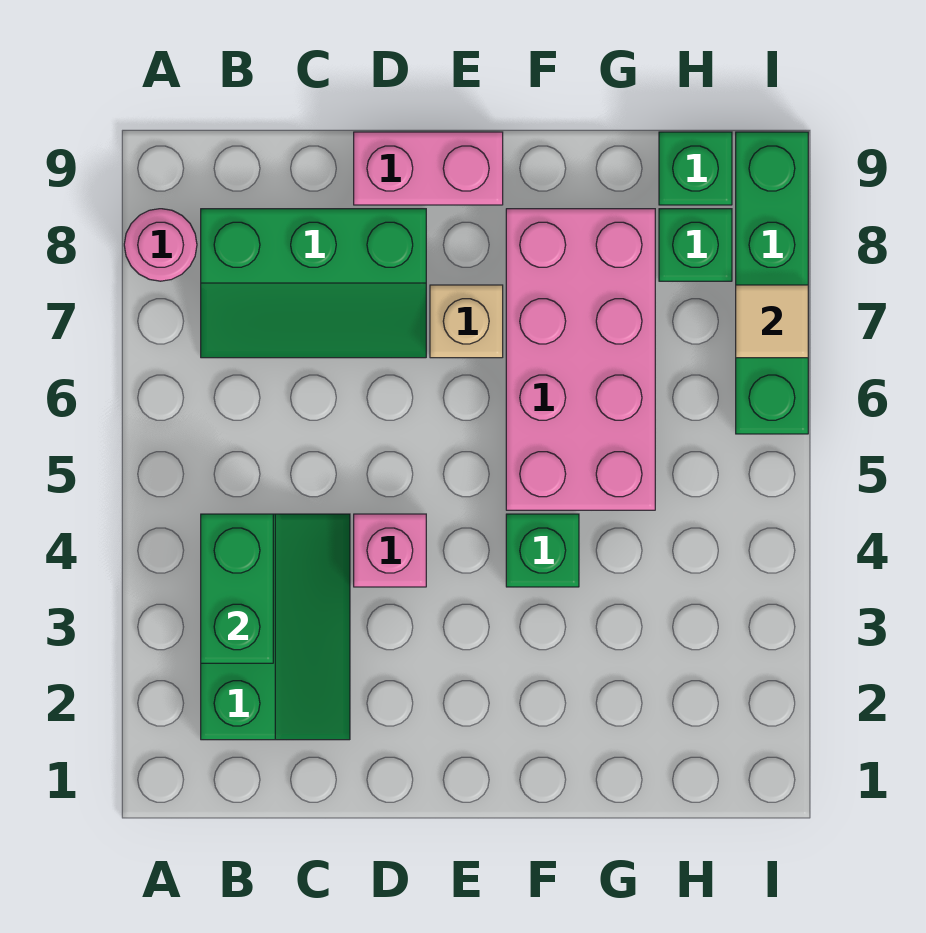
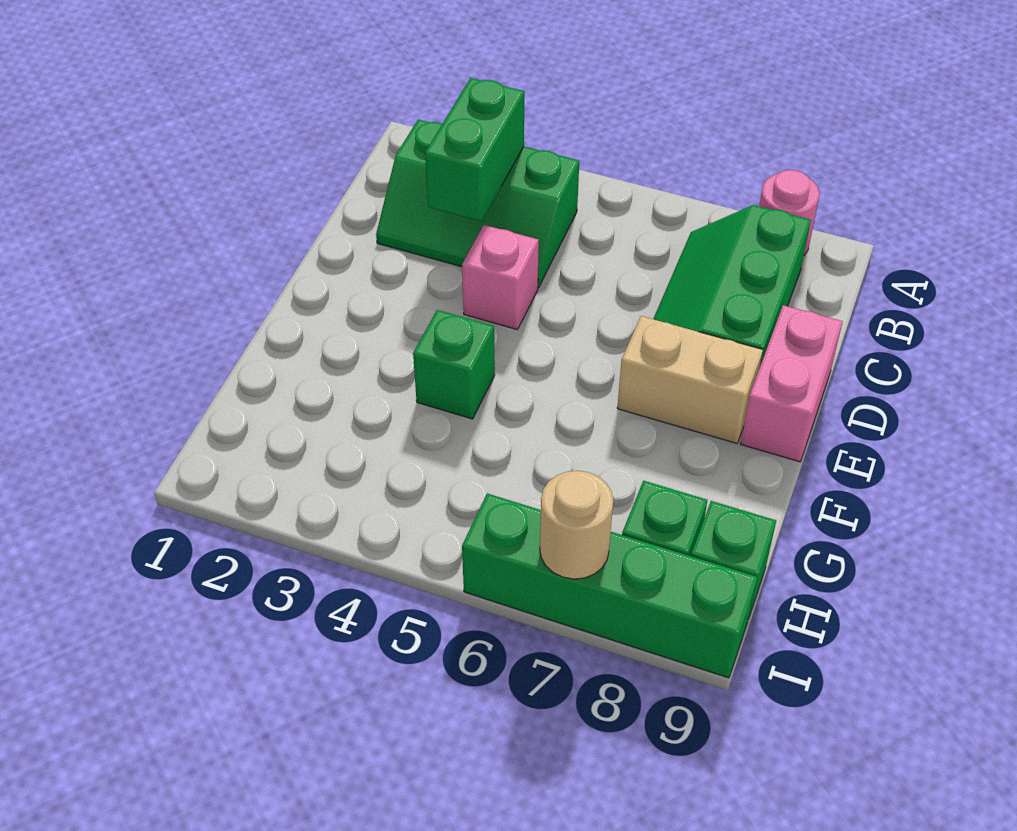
green brick B3:B4 level 2 -> green brick B3:C3 level 2
tan brick E7 level 1 -> tan brick E7:E8 level 1
pink brick F5:G8 level 1 -> none
tan tile I7 level 2 -> tan round brick I7 level 2

